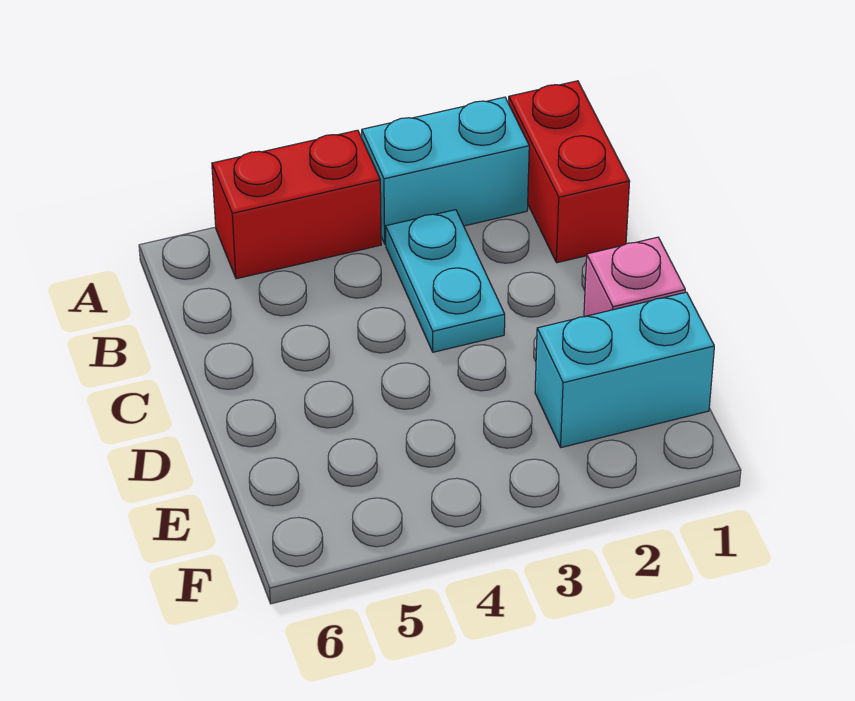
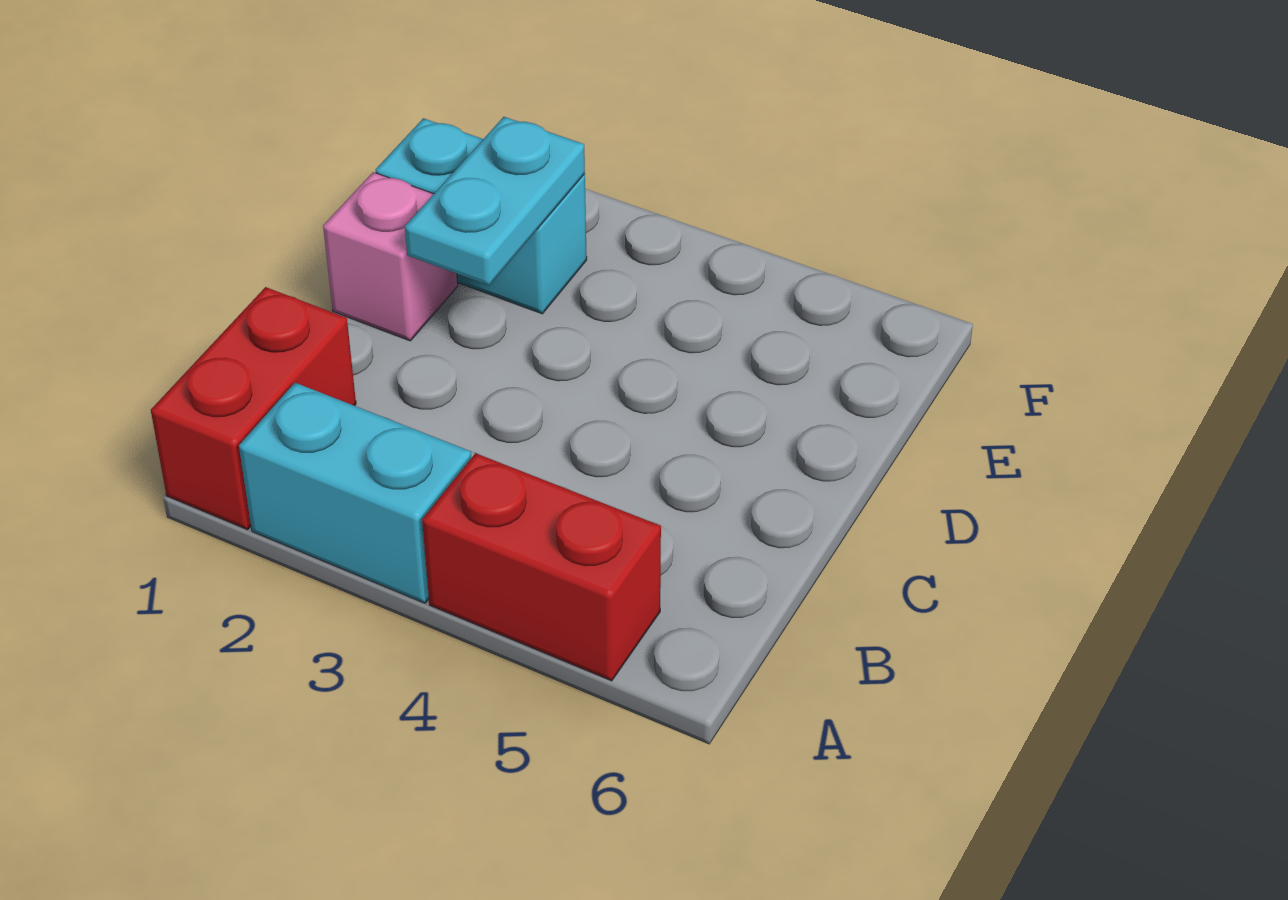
cyan plate B3:C3 level 1 -> cyan plate D2:E2 level 2

